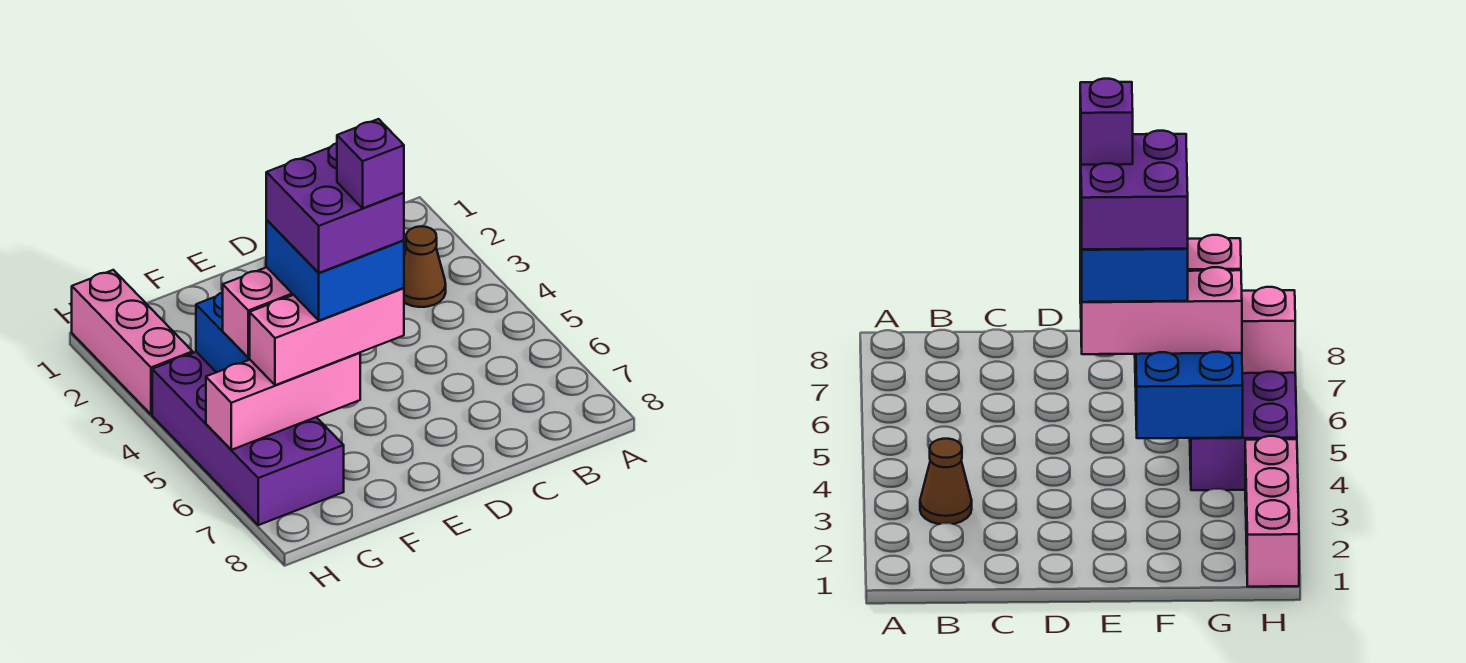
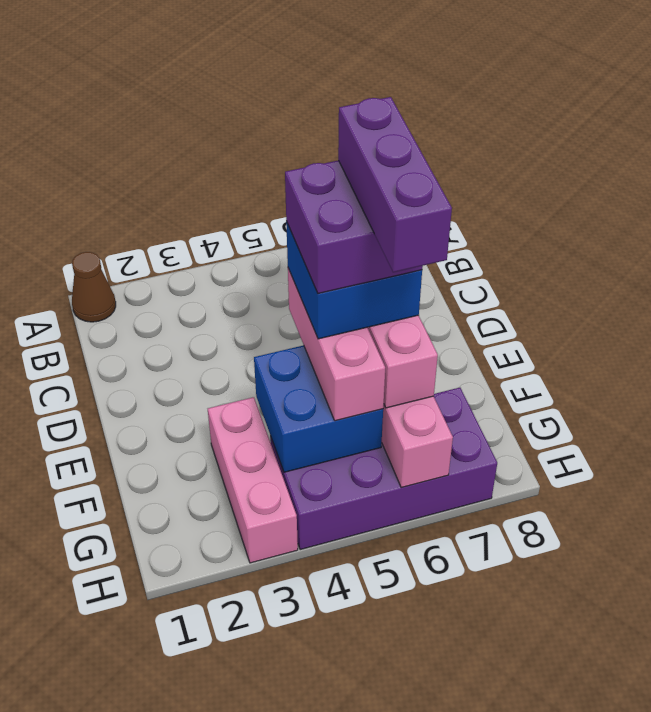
brown cone B3 level 1 -> brown cone A1 level 1
purple brick E6 level 6 -> purple brick E6:G6 level 6
pink brick H1:H3 level 1 -> pink brick F3:H3 level 1

